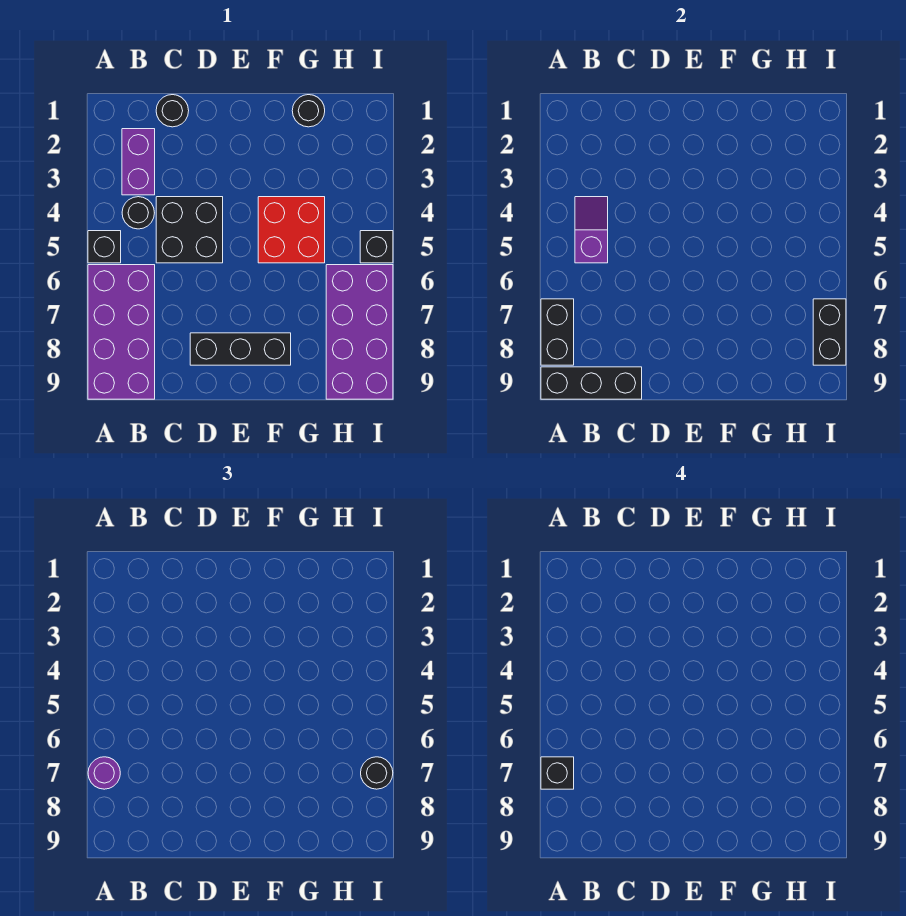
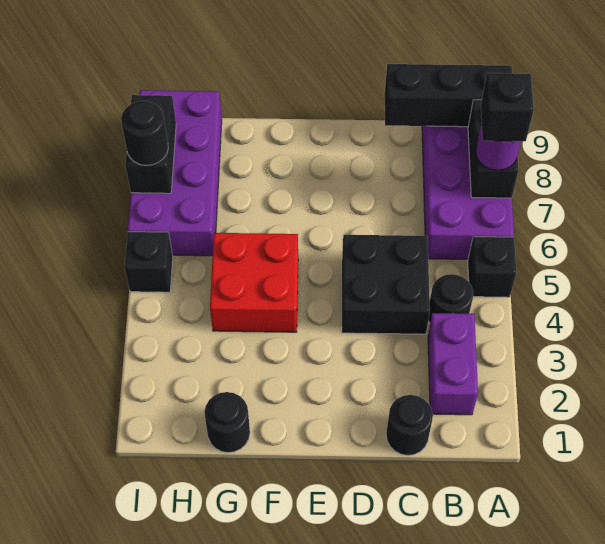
purple slope B4:B5 level 2 top 5 -> none
black brick D8:F8 level 1 -> none

